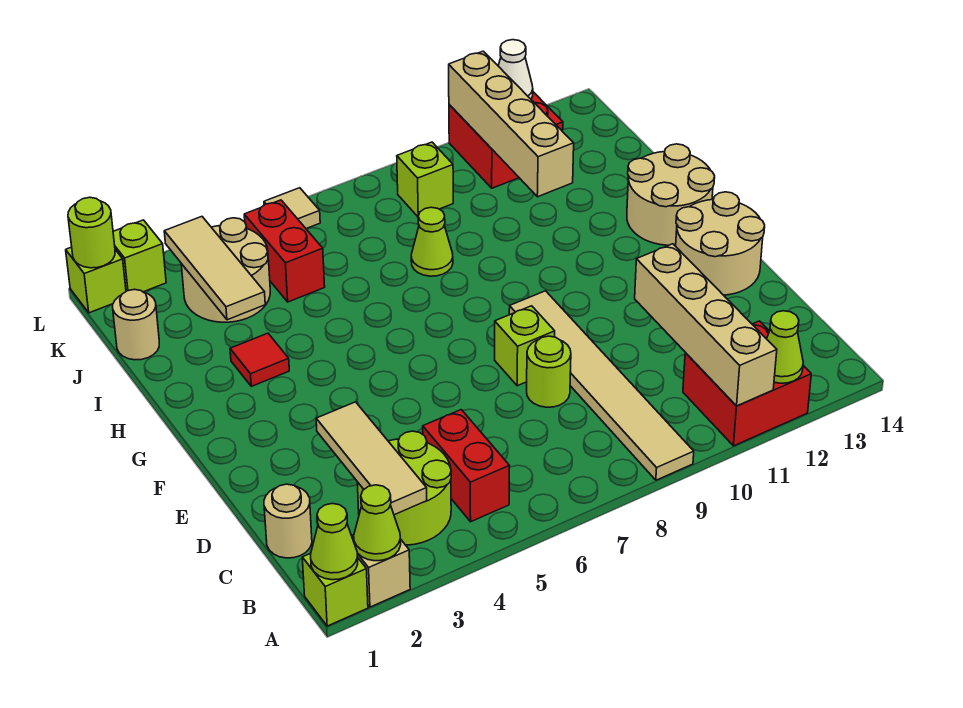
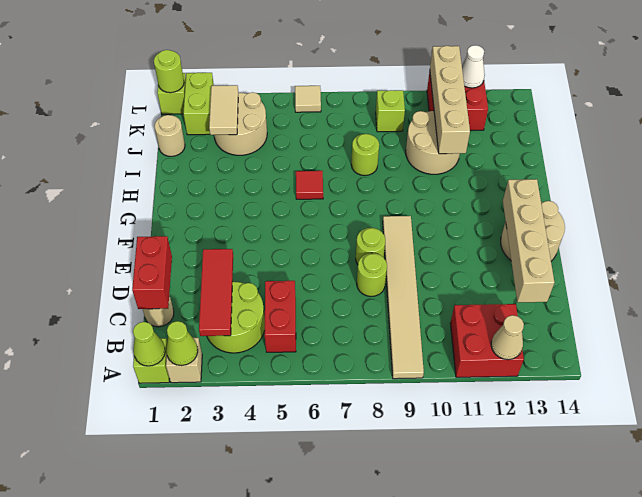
tan brick A11:D11 level 2 -> tan brick C13:F13 level 2
lime cone A12 level 2 -> tan cone A12 level 2
tan tile B3:D3 level 2 -> red tile B3:D3 level 2
lime brick E8 level 1 -> lime round brick E8 level 1
tan round brick G13:H14 level 1 -> tan round brick I10:J11 level 1
red tile H3 level 1 -> red tile H6 level 1
tan tile I3:K3 level 2 -> tan tile J3:K3 level 2
lime cone I8 level 1 -> lime round brick I8 level 1
red brick J5:K5 level 1 -> red brick C1:D1 level 2
lime brick L2 level 1 -> lime brick K2:L2 level 1

